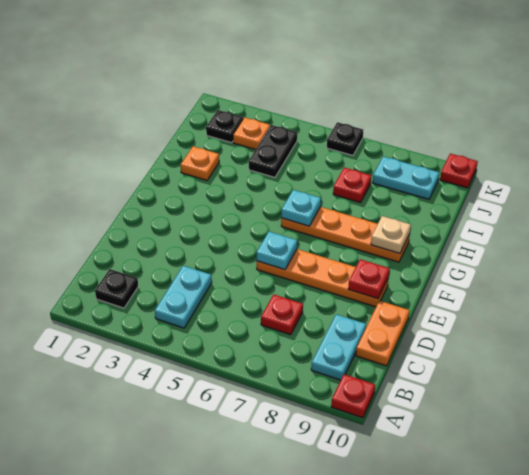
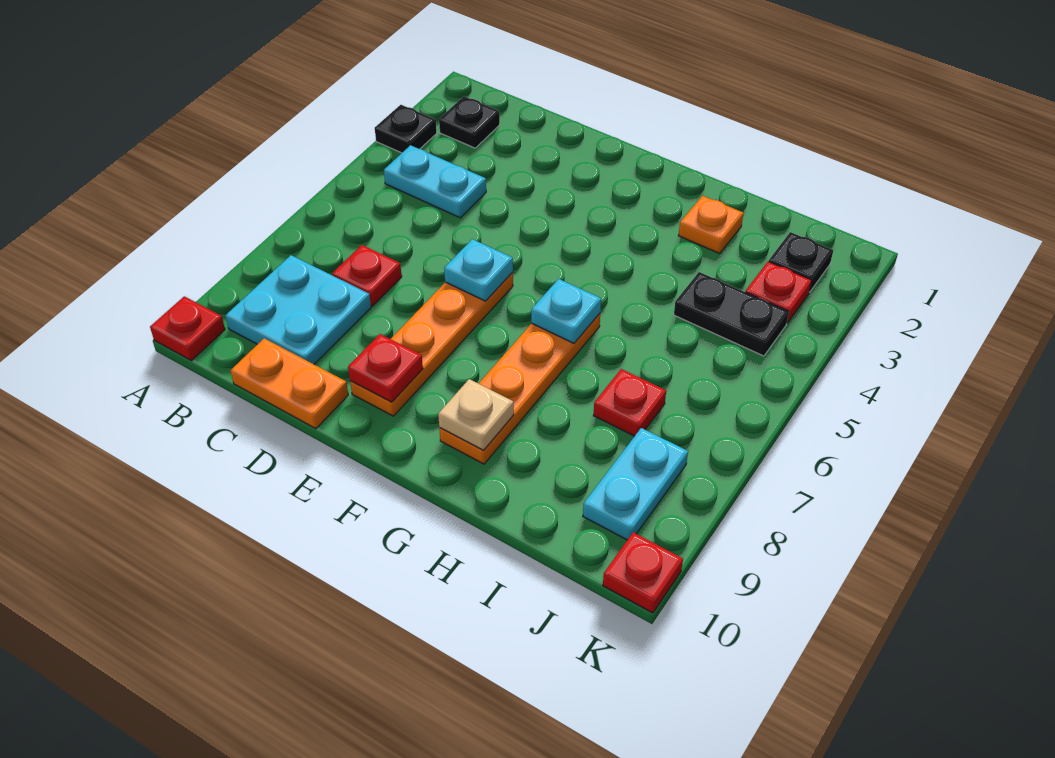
cyan plate B9:C9 level 1 -> cyan plate B8:C9 level 1
orange plate J3 level 1 -> red plate J3 level 1
black plate K6 level 1 -> black plate A3 level 1

